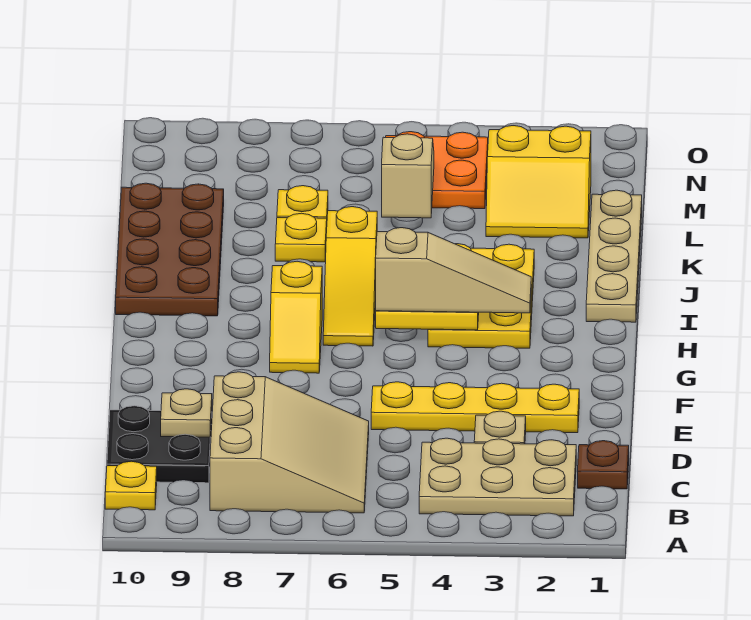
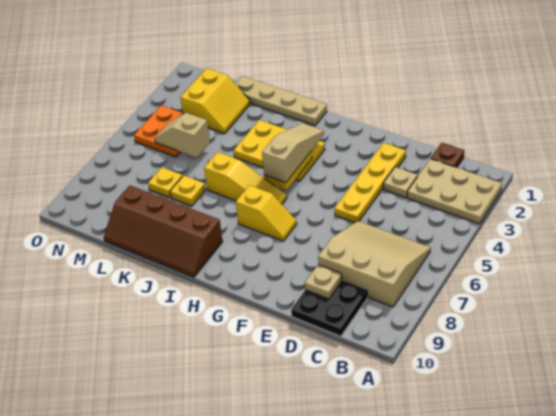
tan plate B2:C4 level 1 -> tan plate A2:C3 level 1
yellow plate B10 level 1 -> none
brown plate I9:L10 level 1 -> brown slope I9:L10 level 1 top 9

